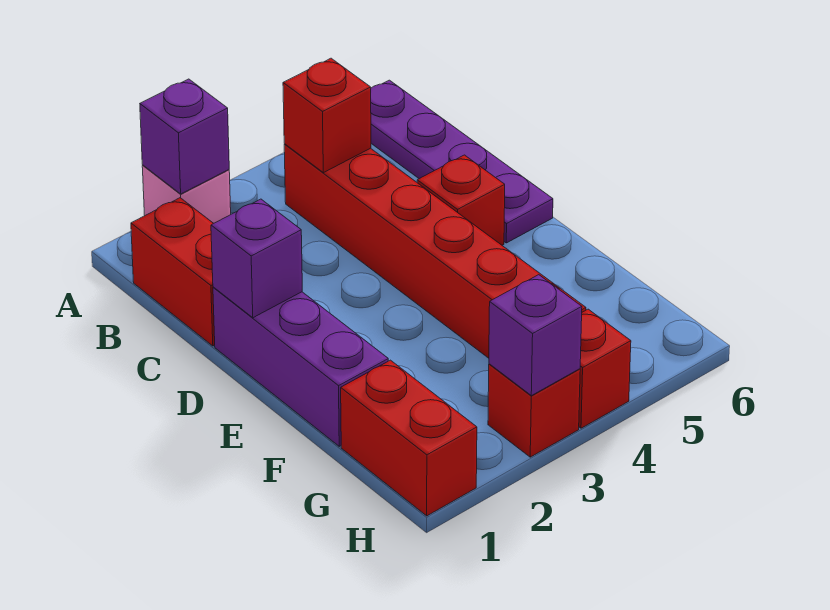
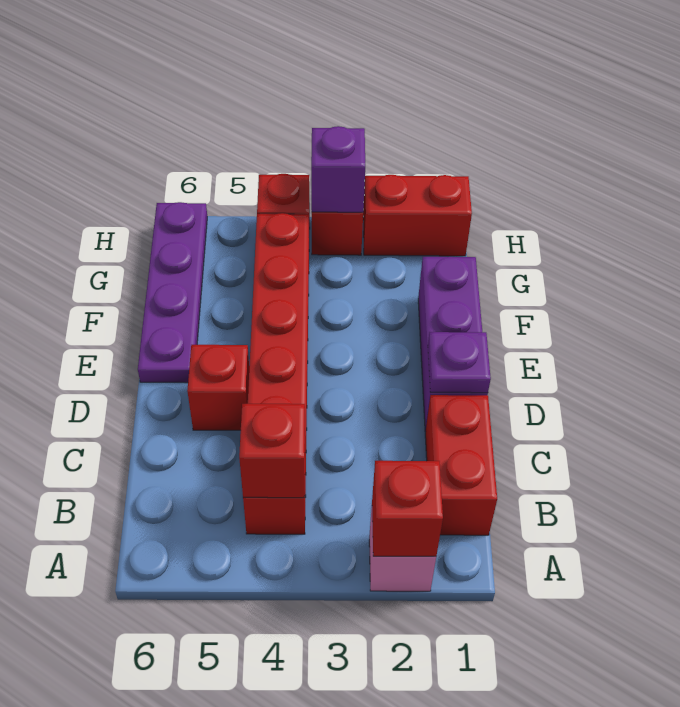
purple brick A2 level 2 -> red brick A2 level 2
purple plate A6:D6 level 1 -> purple plate E6:H6 level 1
purple brick D1 level 2 -> purple plate D1 level 2
red brick G1:H1 level 1 -> red brick H1:H2 level 1

